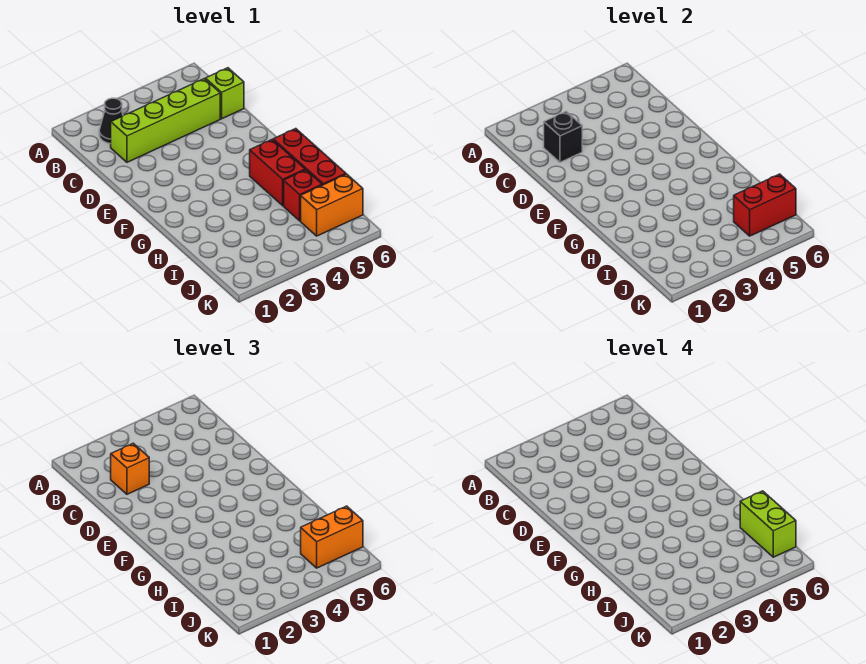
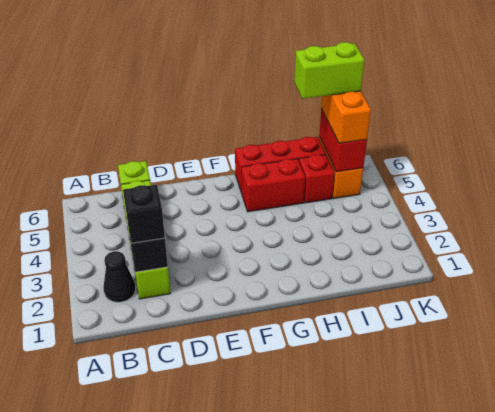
orange brick C2 level 3 -> black brick C2 level 3

